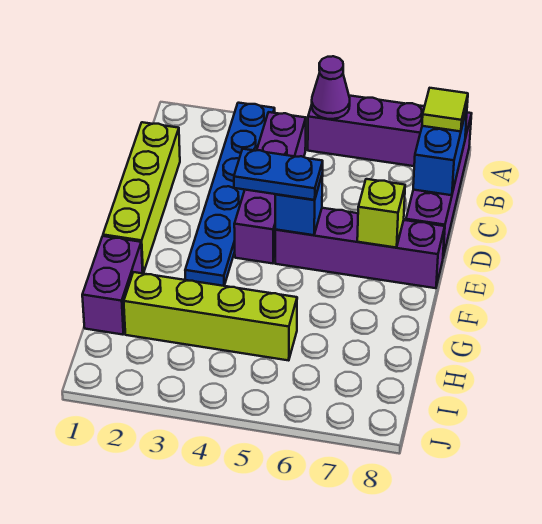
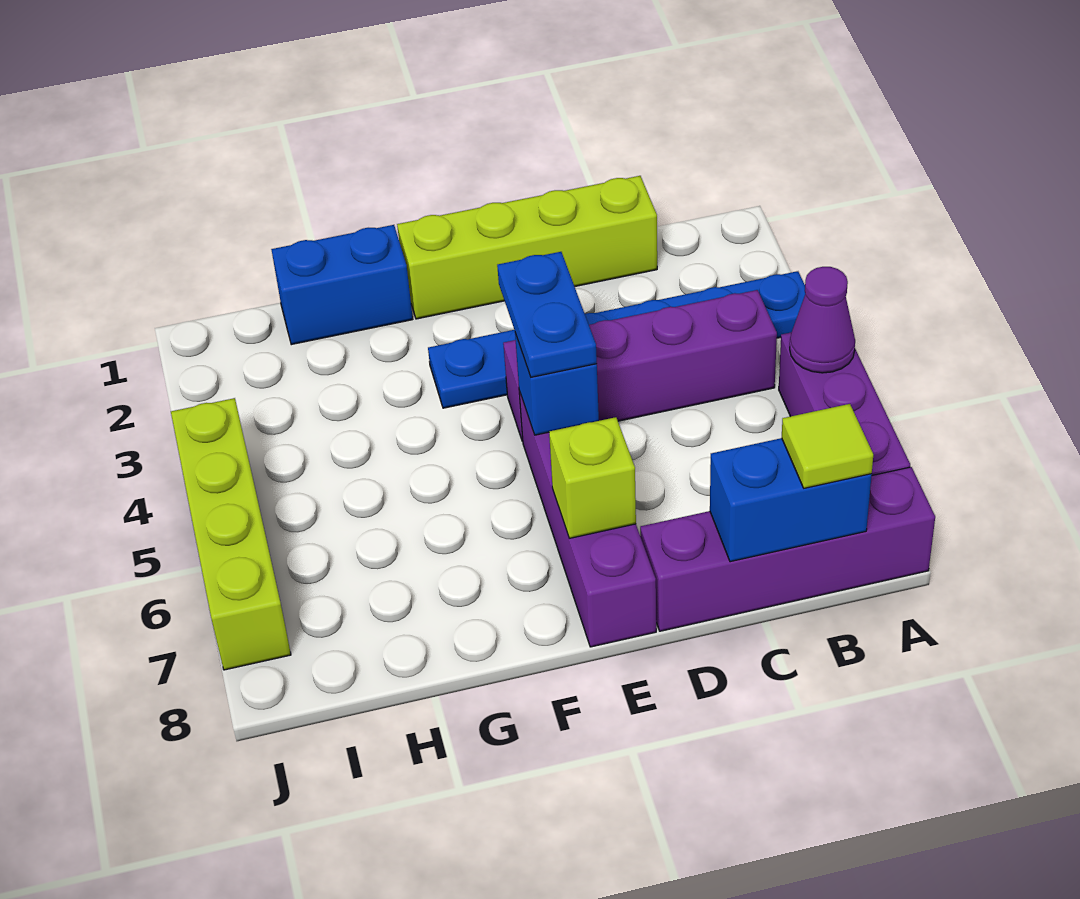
purple brick G1:H1 level 1 -> blue brick G1:H1 level 1
lime brick H2:H5 level 1 -> lime brick J4:J7 level 1

